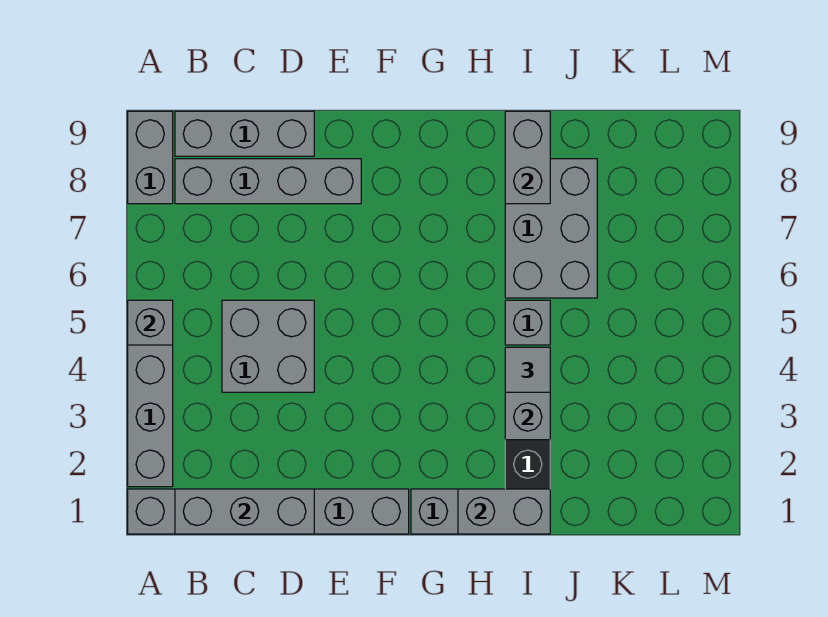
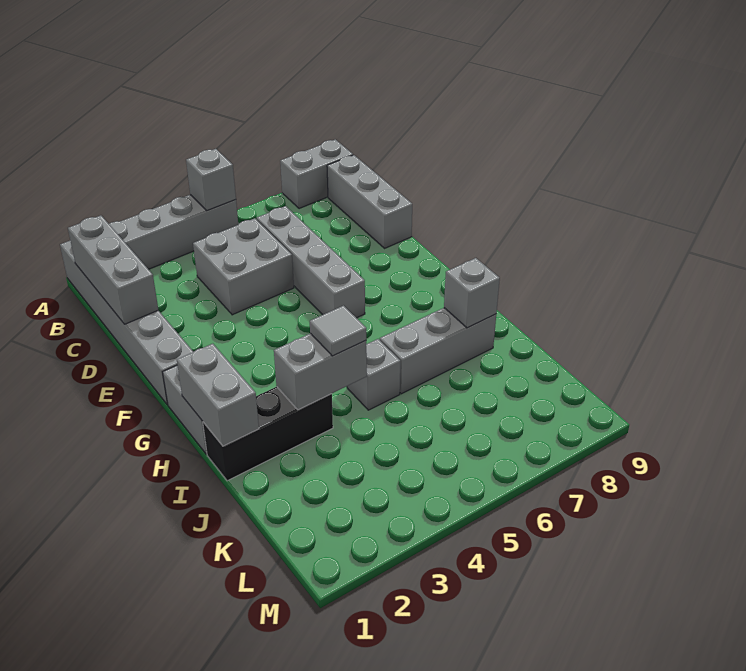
grey brick B8:E8 level 1 -> grey brick C6:F6 level 1
grey brick I6:J8 level 1 -> grey brick I6:I8 level 1
grey brick I8:I9 level 2 -> grey brick I8 level 2

